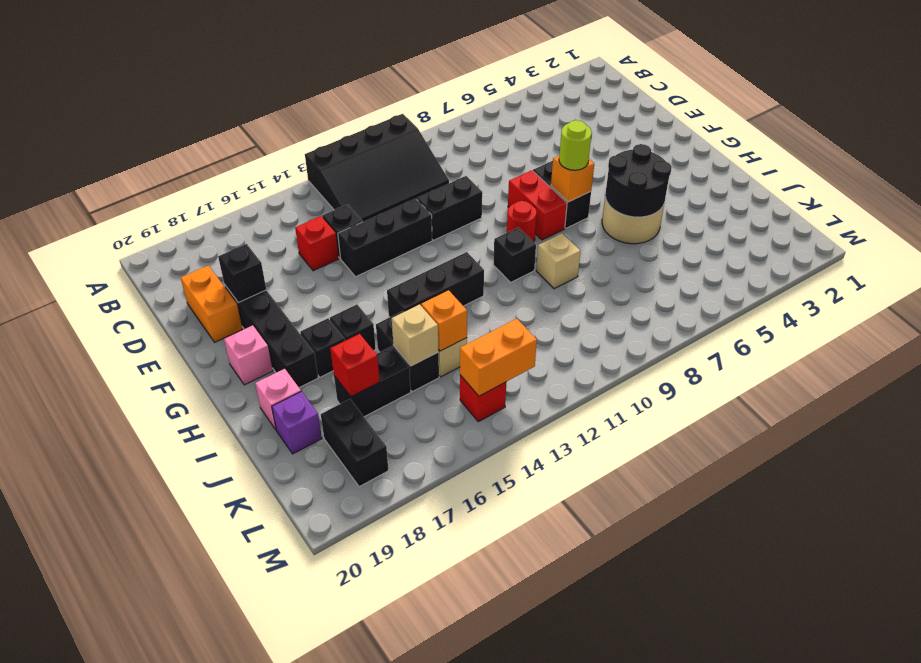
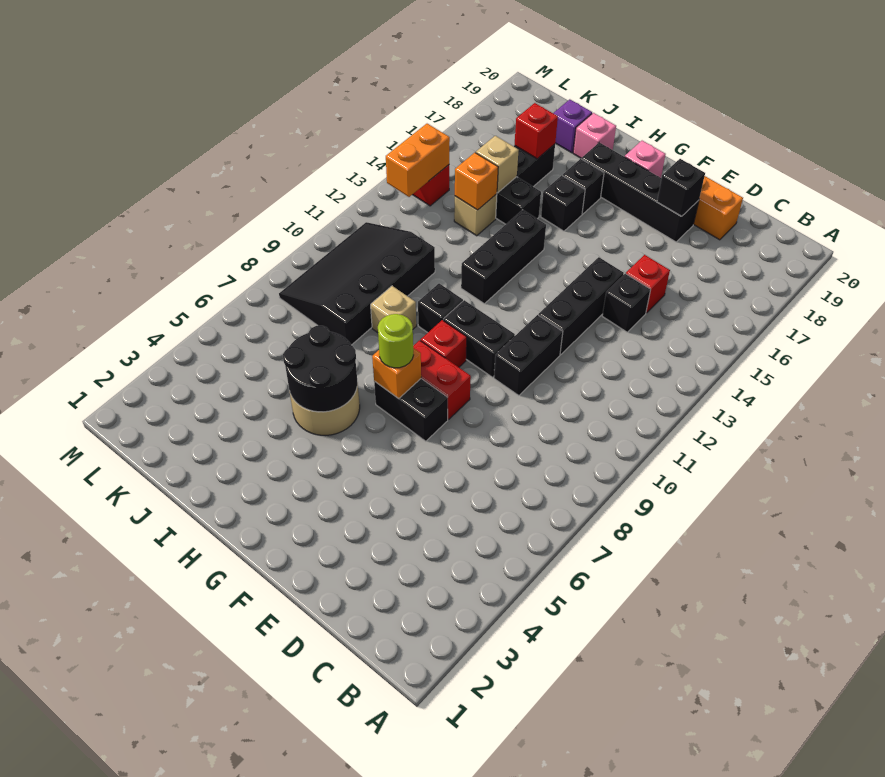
black slope A10:C13 level 1 top A -> black slope J8:L11 level 1 top J
red round brick G9 level 1 -> red brick G9 level 1
black brick K18:L18 level 1 -> black brick F10:G10 level 1

